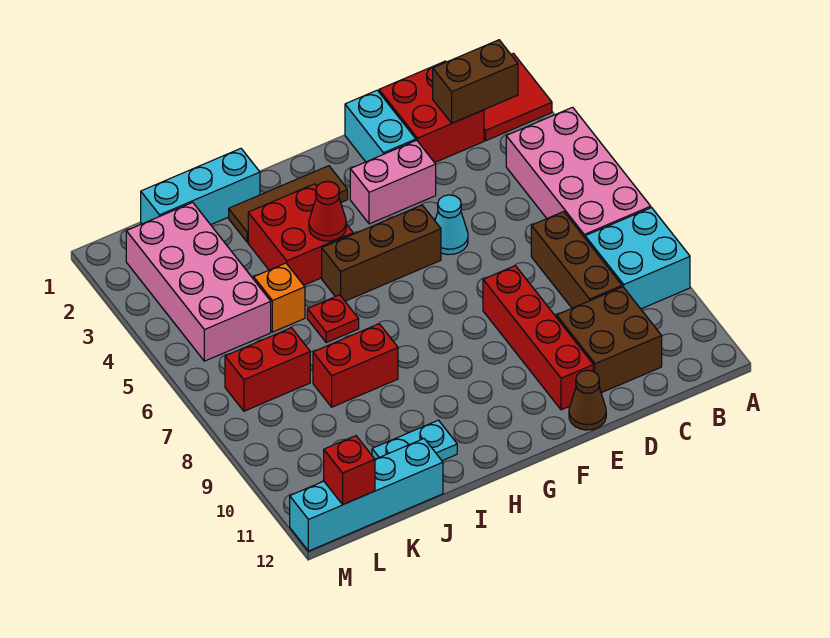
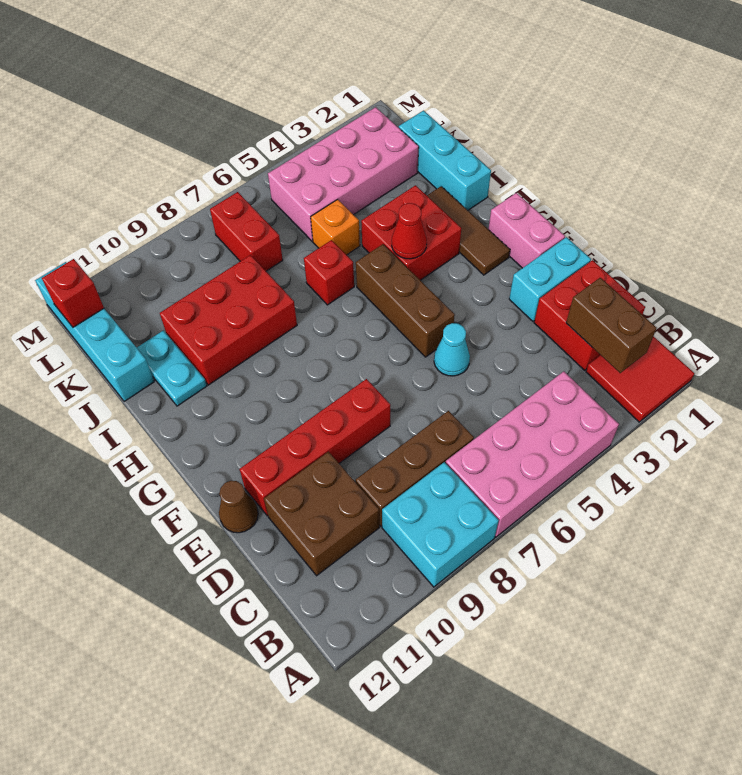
pink brick E3:F3 level 1 -> pink brick F1:G1 level 1
red plate I6 level 1 -> red brick I6 level 1
red brick I8:J8 level 1 -> red brick I8:J10 level 1

